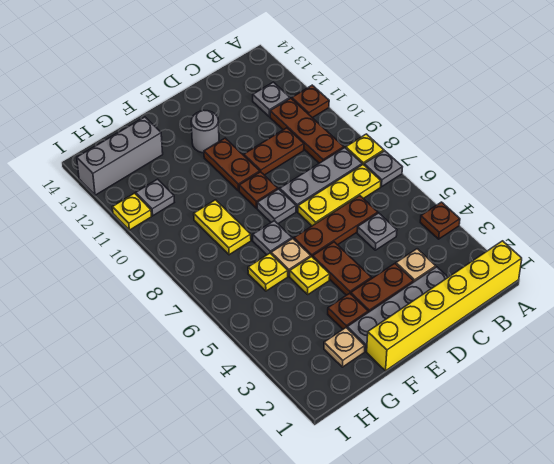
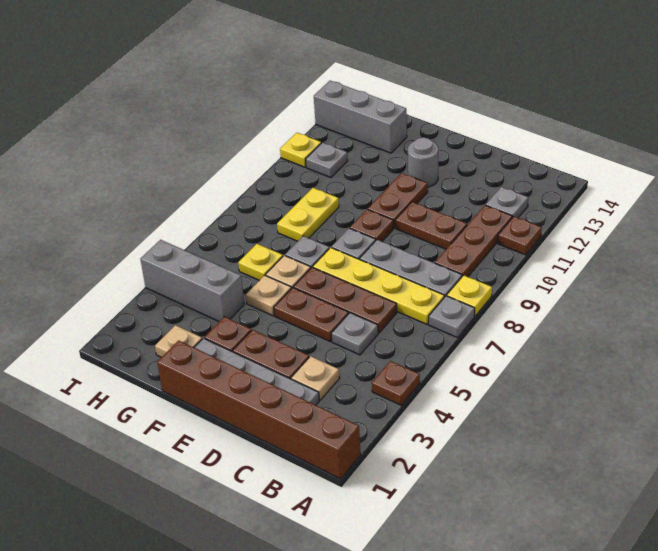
yellow brick A1:F1 level 1 -> brown brick A1:F1 level 1
yellow plate B7:D7 level 1 -> yellow plate B7:E7 level 1
brown plate E4:E5 level 1 -> brown plate D5:E5 level 1
yellow plate F5 level 1 -> tan plate F5 level 1
none -> grey brick G4:I4 level 1

